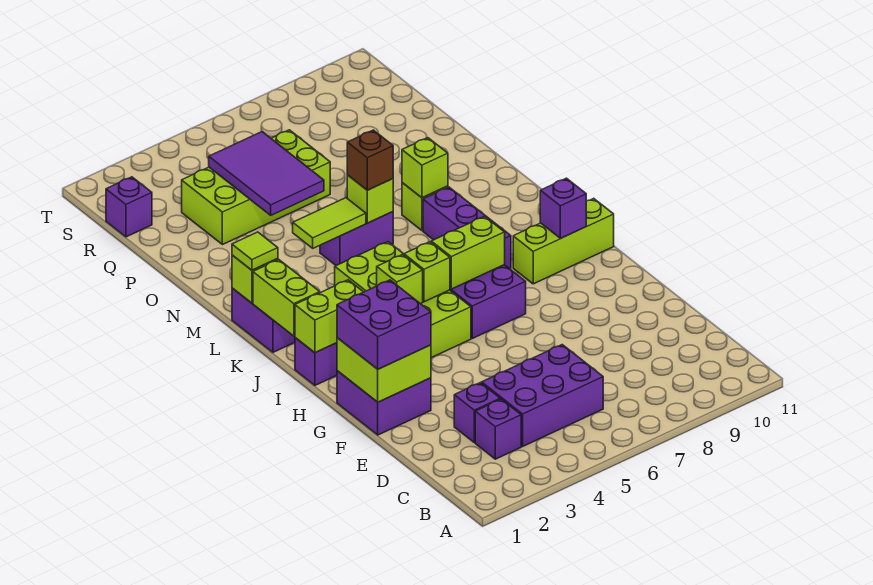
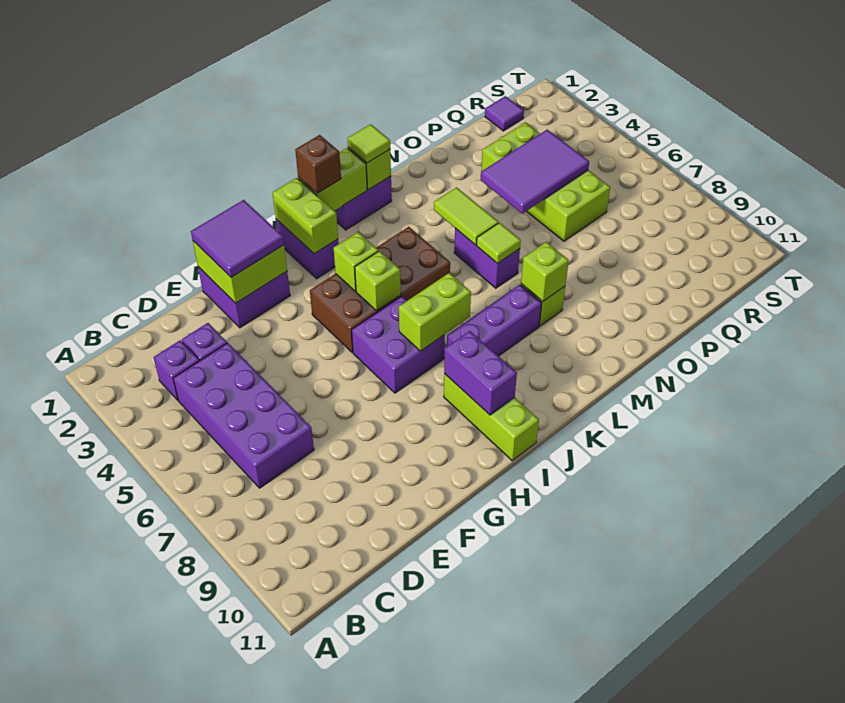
purple brick C4:D6 level 1 -> purple brick C4:D7 level 1
purple brick F1:G2 level 3 -> purple tile F1:G2 level 3
lime brick H4:K5 level 1 -> brown brick H4:K5 level 1
lime brick I6:I7 level 2 -> lime brick I7:J7 level 2
purple brick I10 level 2 -> purple brick I9:I10 level 2
lime brick M6 level 2 -> lime tile M6 level 2
brown brick M6 level 3 -> brown brick J1 level 3
purple brick R1 level 1 -> purple tile R1 level 1

